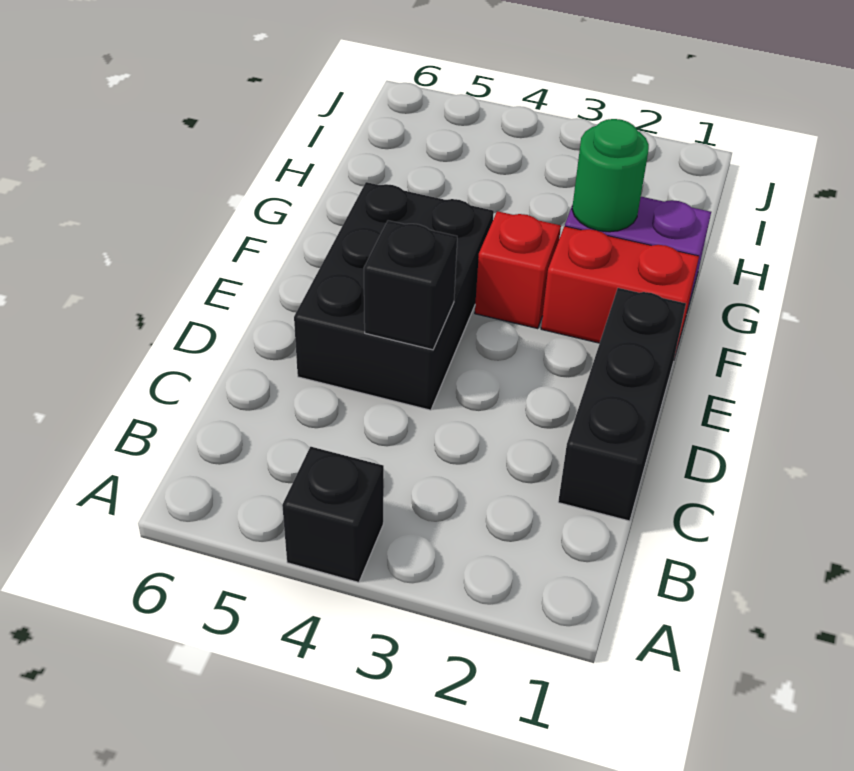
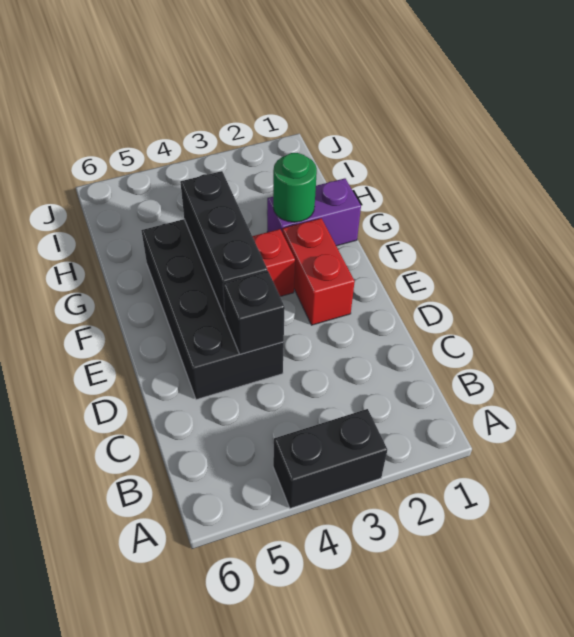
black brick A4 level 1 -> black brick A3:A4 level 1
black brick C1:E1 level 1 -> black brick E4:G4 level 2
black brick D4:F5 level 1 -> black brick D4:G5 level 1
red brick F1:F2 level 1 -> red brick E2:F2 level 1

